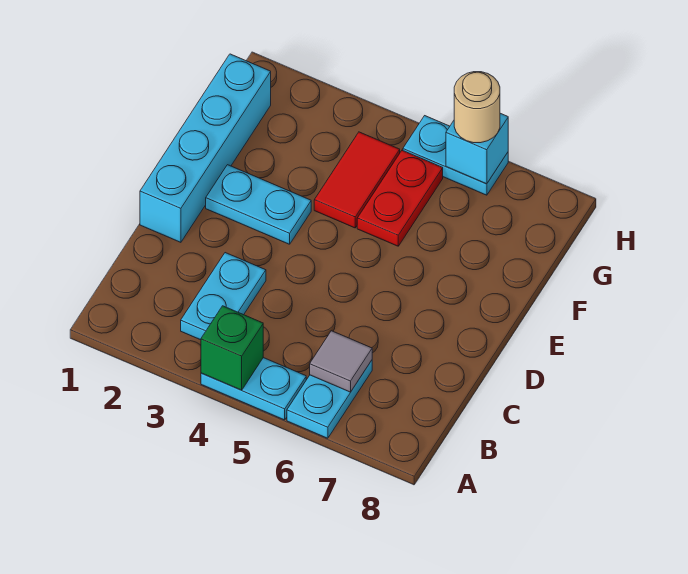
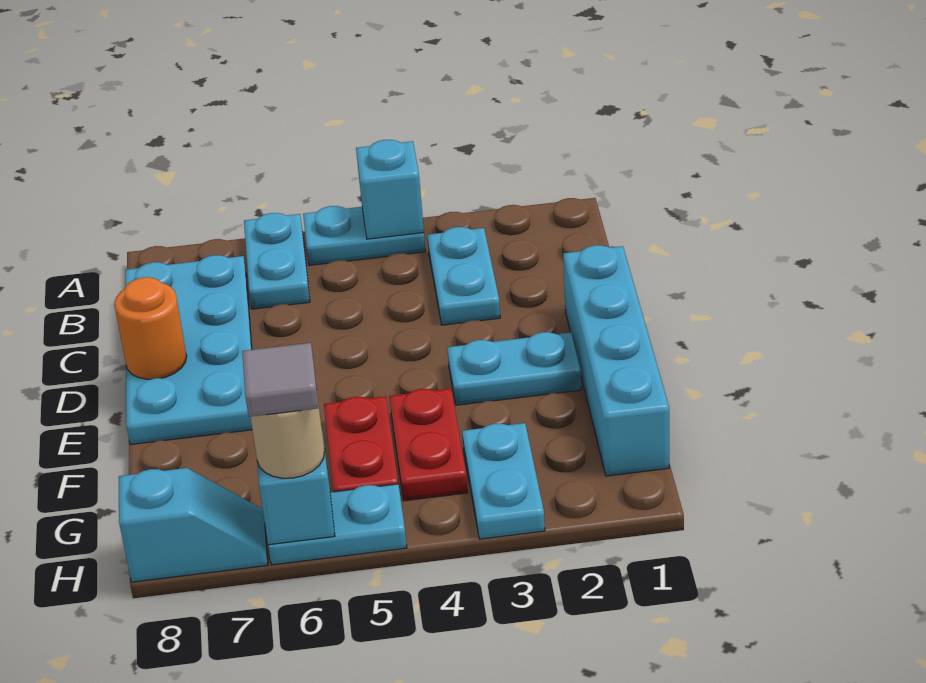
green brick A4 level 2 -> cyan brick A4 level 2
grey tile B6 level 2 -> grey tile H6 level 4
none -> cyan plate B7:E8 level 1
none -> orange round brick D8 level 2
red tile F4:G4 level 1 -> red plate F4:G4 level 1
none -> cyan plate G3:H3 level 1
none -> cyan slope H7:H8 level 1 top 8

